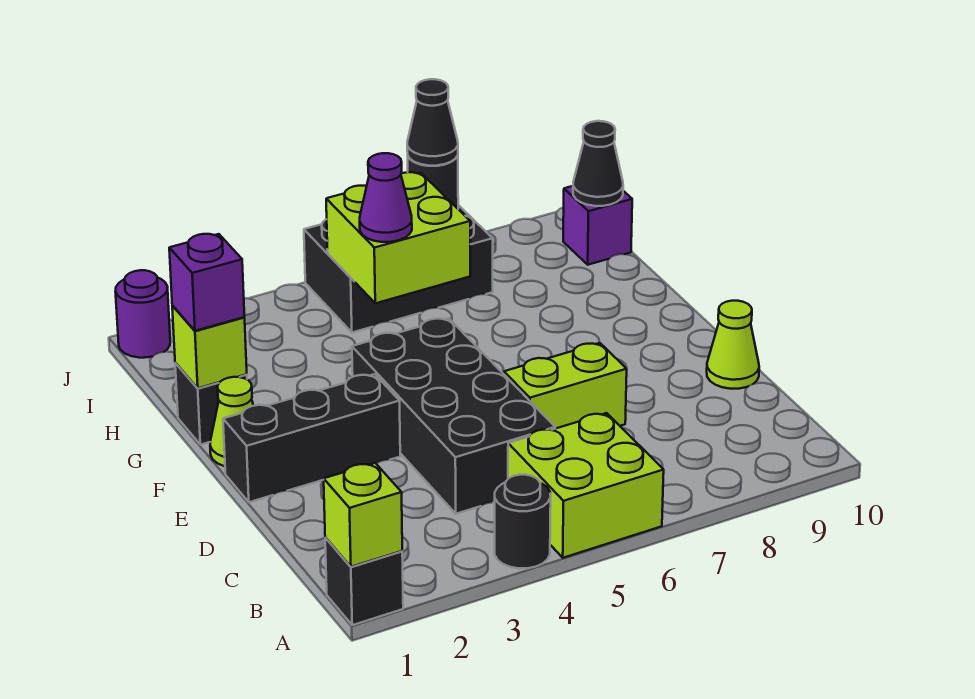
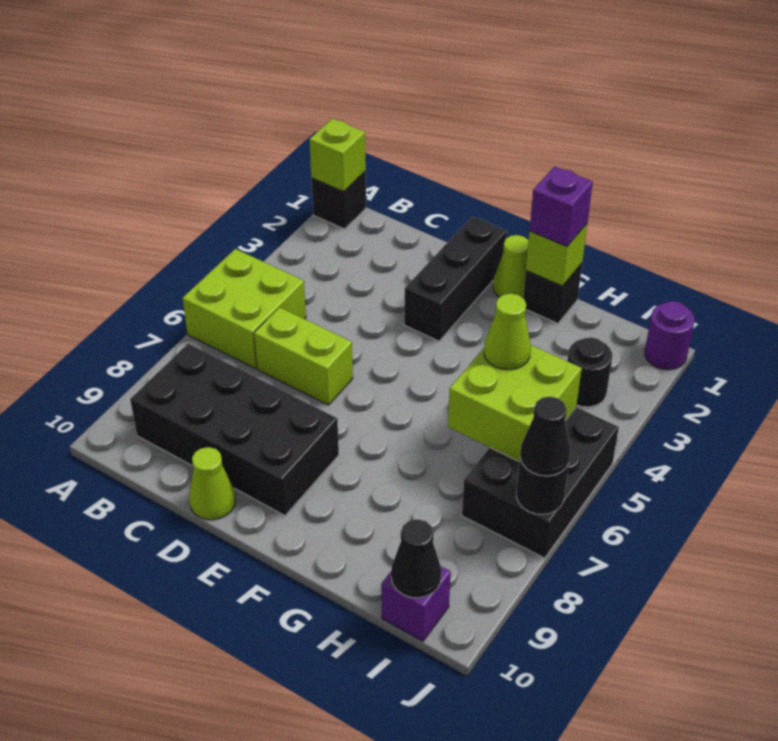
black round brick A4 level 1 -> black round brick I3 level 1
black brick C4:F5 level 1 -> black brick B8:E9 level 1
lime brick D6:D7 level 1 -> lime brick C6:D6 level 1
purple cone H5 level 3 -> lime cone H5 level 3

